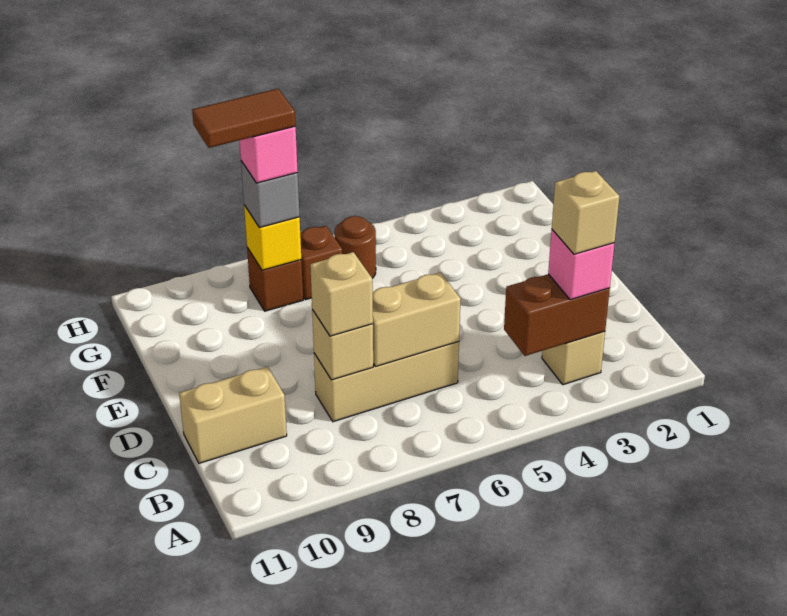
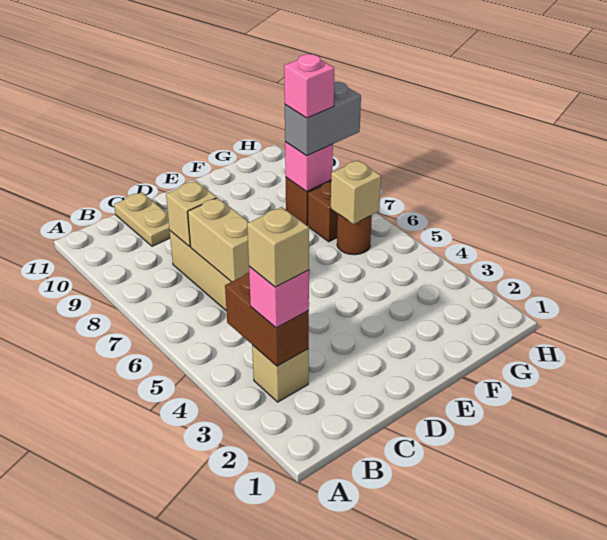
tan brick C8 level 3 -> tan brick G6 level 2
tan brick C10:C11 level 1 -> tan plate C10:C11 level 1
yellow brick G8 level 2 -> pink brick G8 level 2
grey brick G8 level 3 -> grey brick G8:H8 level 3
brown tile G8:G9 level 5 -> none

